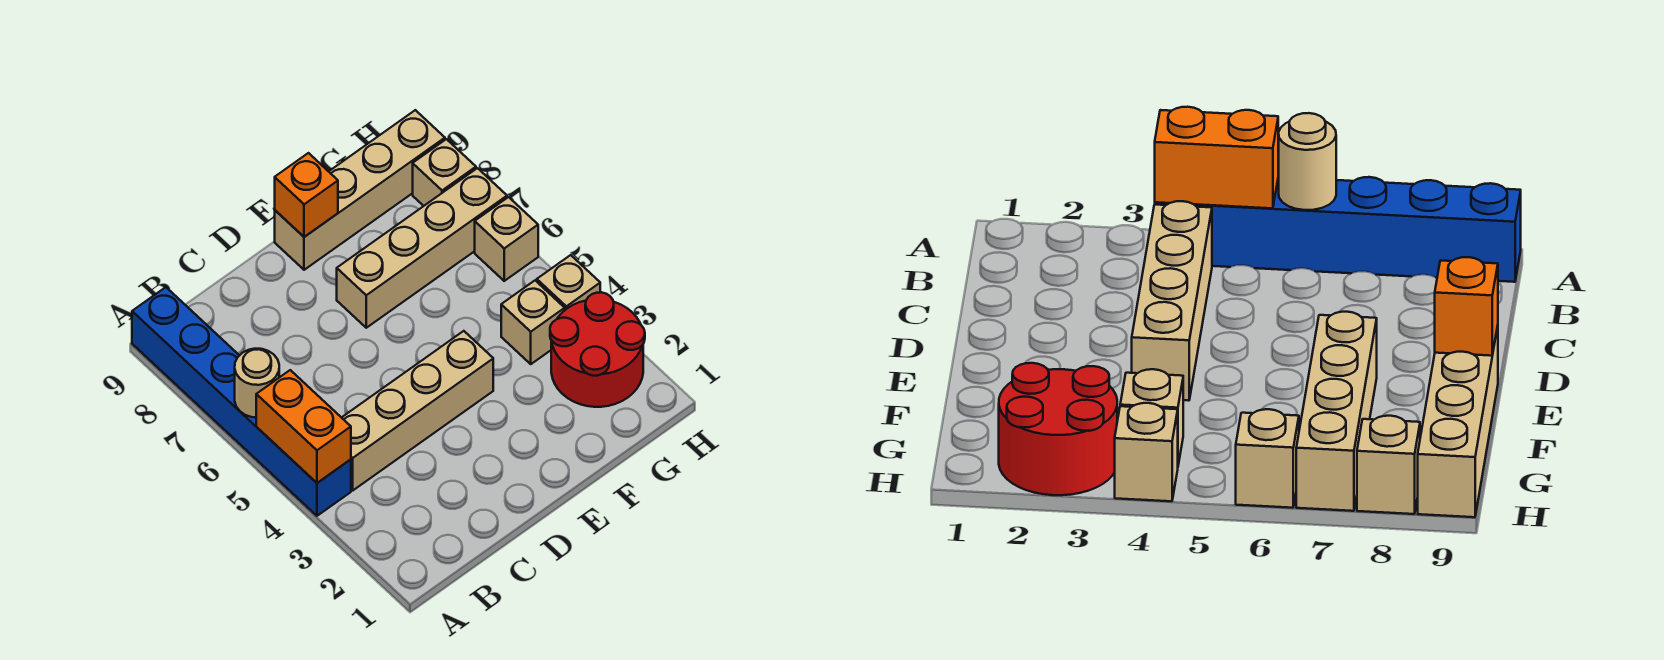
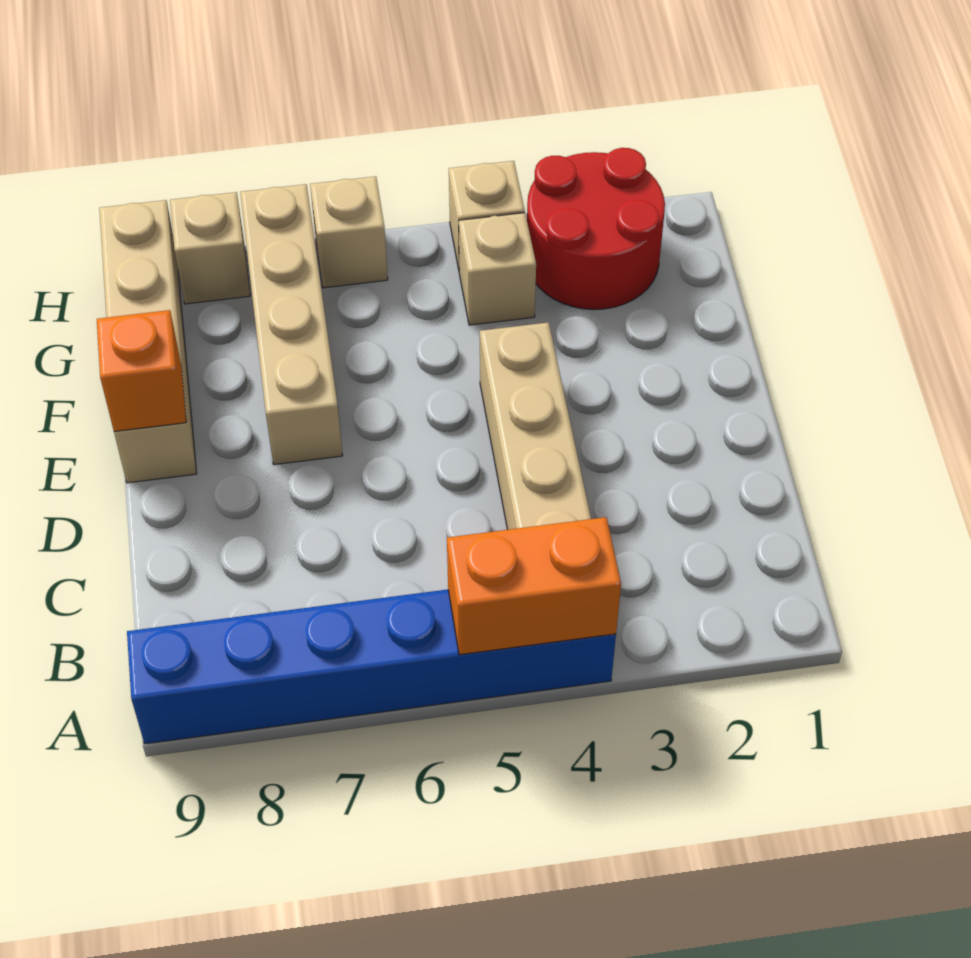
tan round brick A6 level 2 -> none

